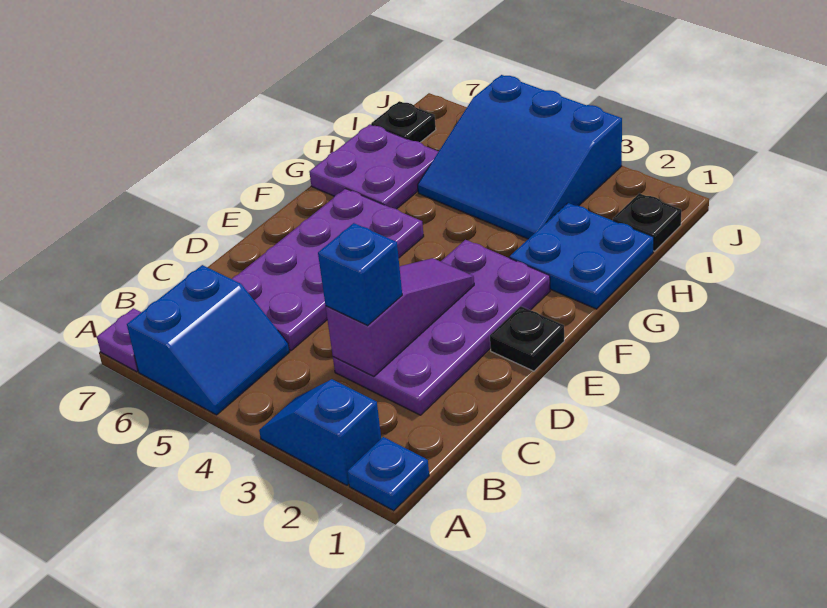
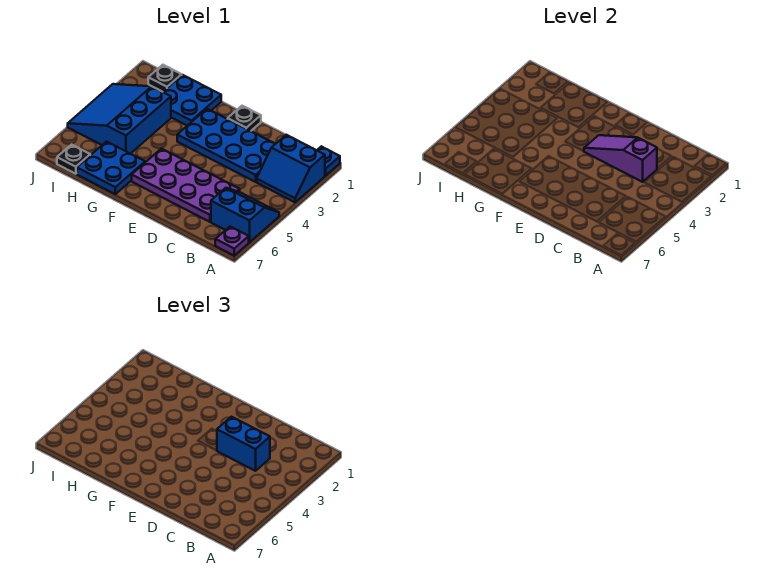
blue slope A2:A3 level 1 top 2 -> blue slope A2:B3 level 1 top 2
purple plate C2:F3 level 1 -> blue plate C2:F3 level 1
blue brick C3 level 3 -> blue brick C3:D3 level 3
purple plate G6:H7 level 1 -> blue plate G6:H7 level 1
blue slope H3:J5 level 1 top J -> blue slope H3:J5 level 1 top H

